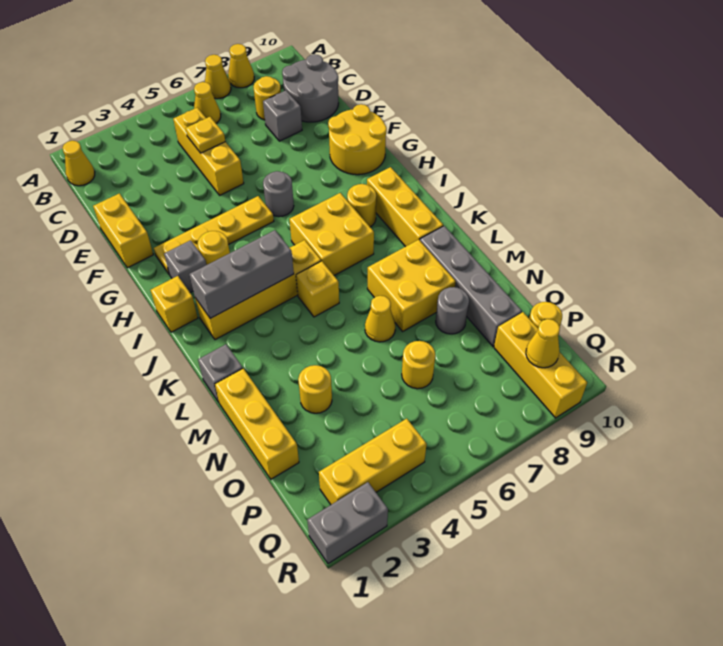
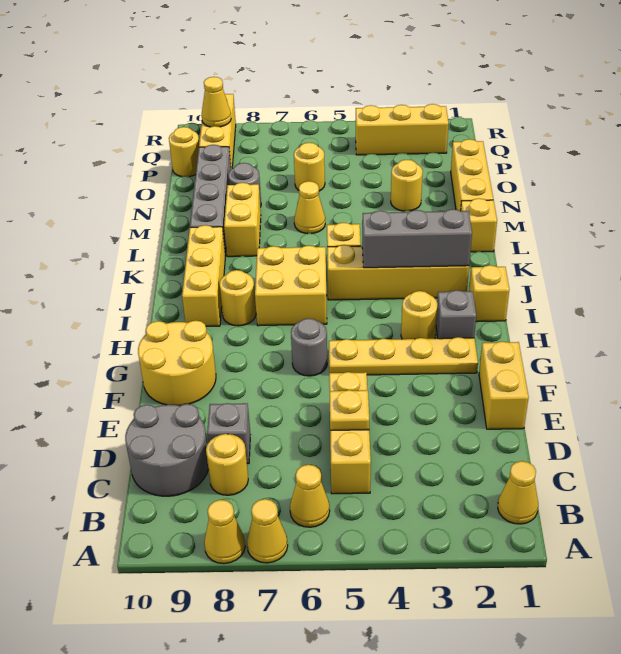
grey brick L1 level 1 -> yellow brick L1 level 1
yellow brick L7:M8 level 1 -> yellow brick L8:M8 level 1
grey brick R1:R2 level 1 -> none

